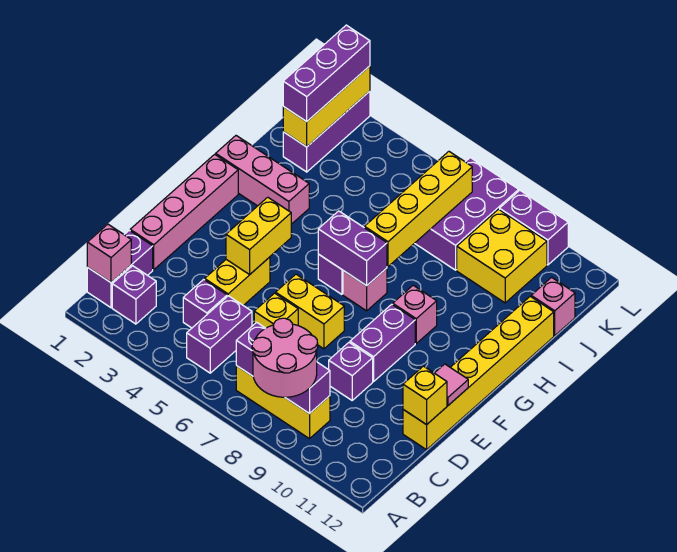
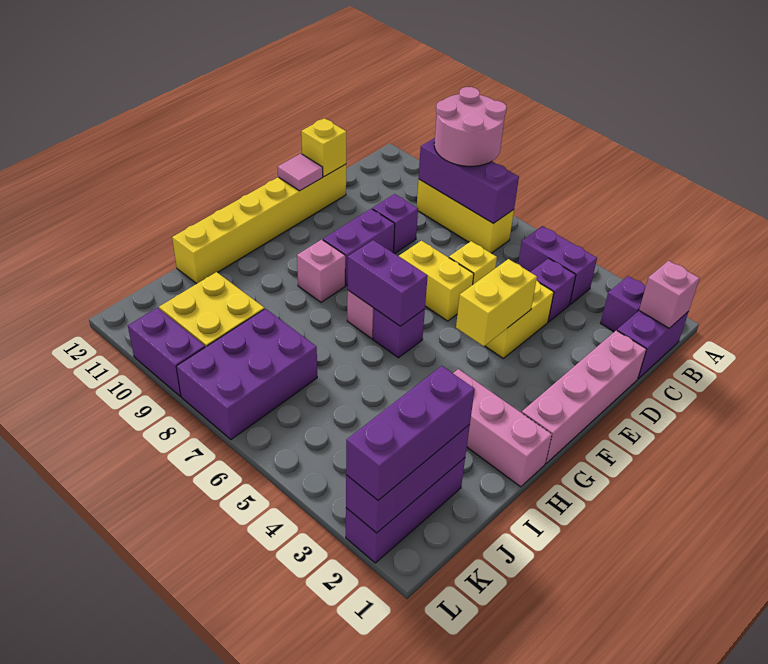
purple brick B5:C5 level 1 -> purple brick B4:B5 level 1
yellow brick H7:K7 level 2 -> none
yellow brick J2:L2 level 2 -> purple brick J2:L2 level 2
pink brick J12 level 1 -> none

